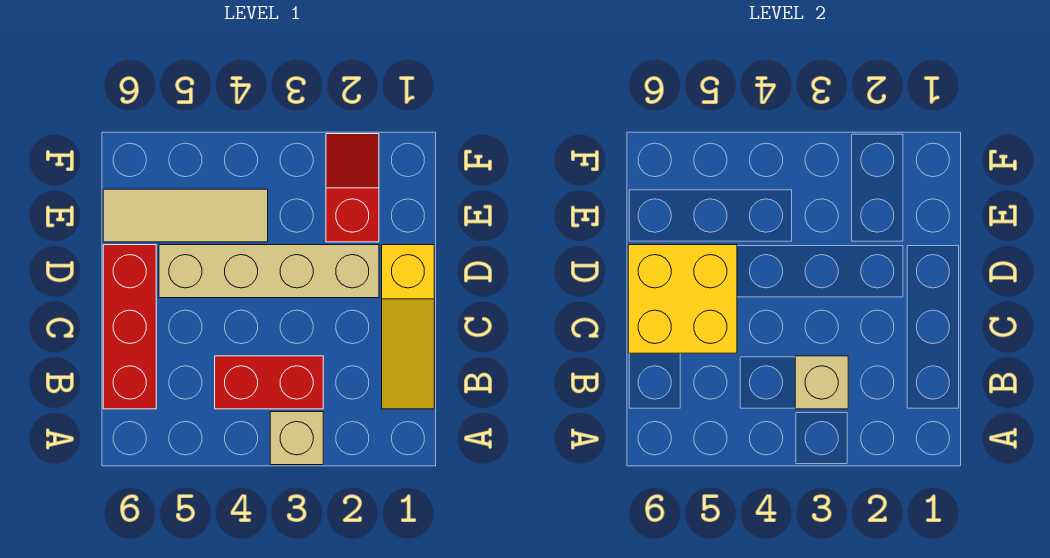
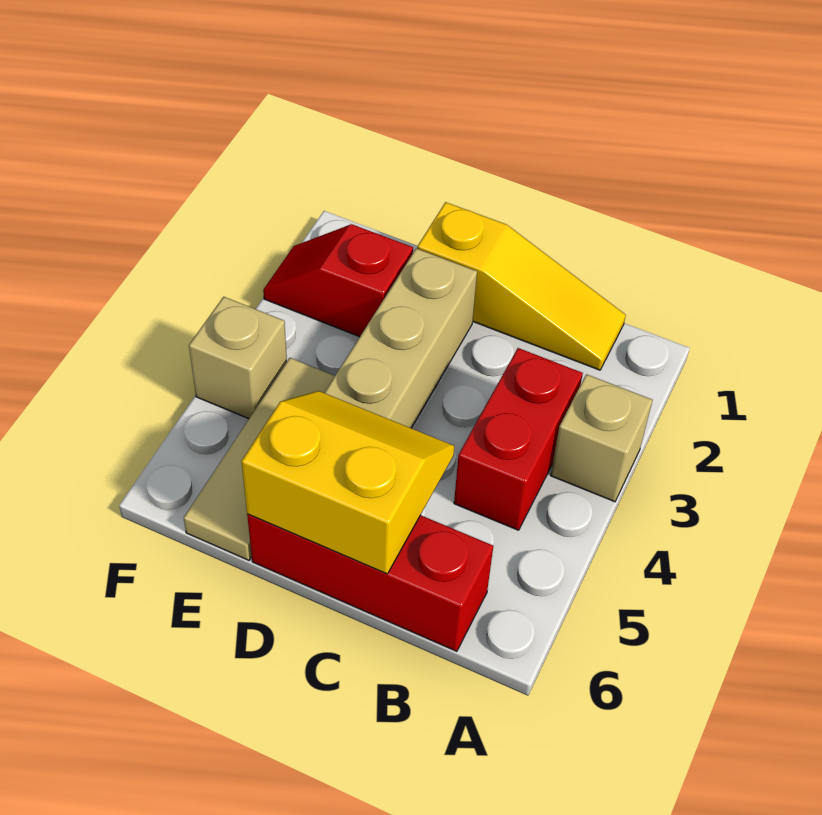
tan brick B3 level 2 -> tan brick F4 level 1
yellow brick C5:D6 level 2 -> yellow slope C5:D6 level 2 top 6

